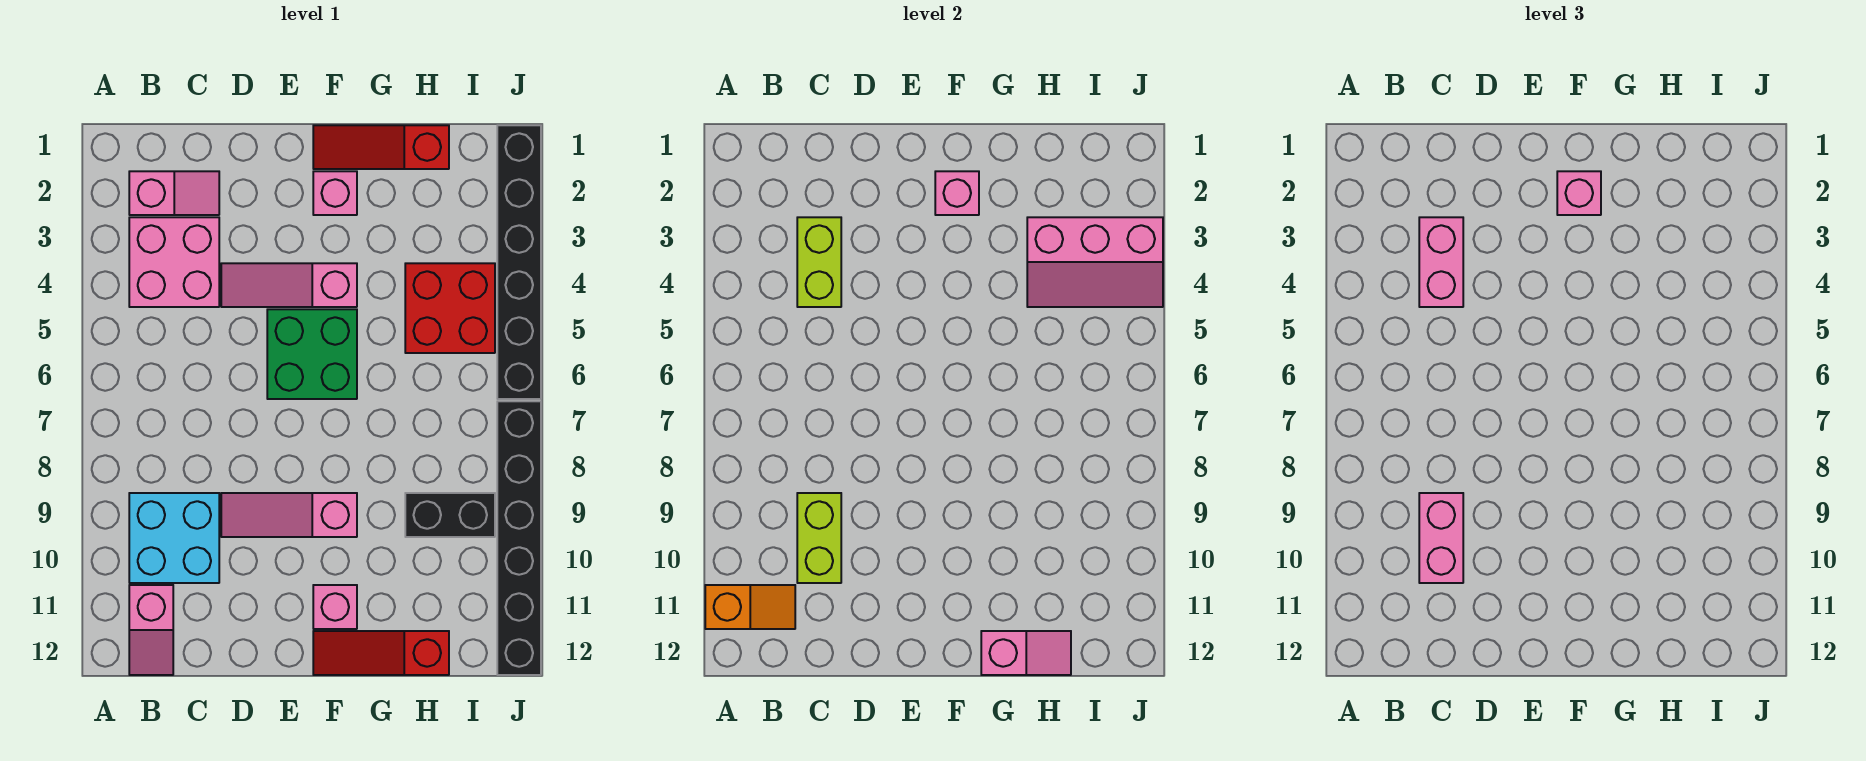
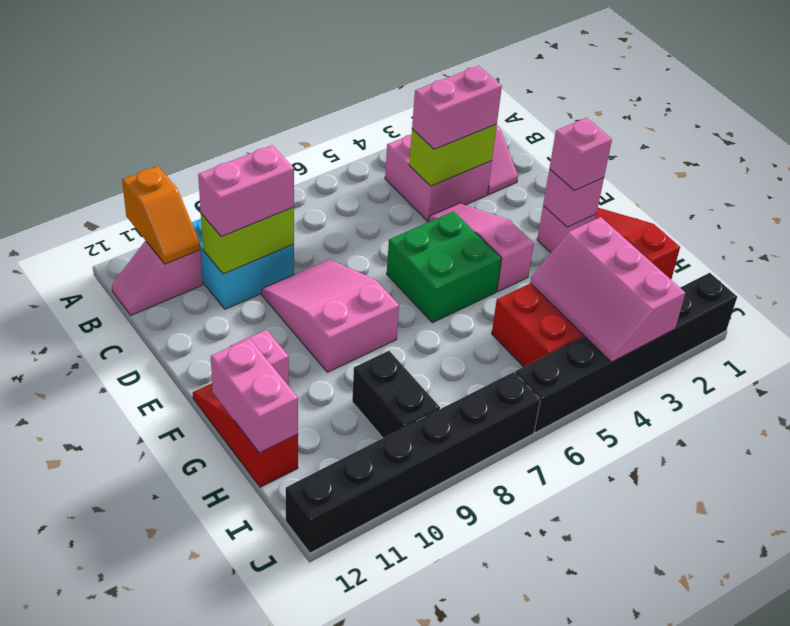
pink slope D9:F9 level 1 top F -> pink slope D8:F9 level 1 top F
pink slope G12:H12 level 2 top G -> pink brick G12:H12 level 2

